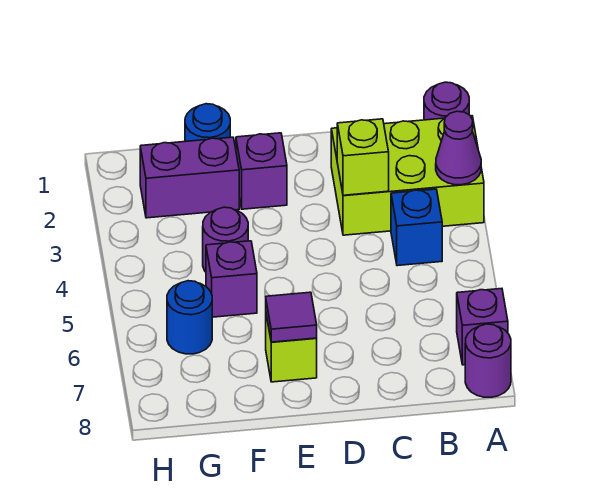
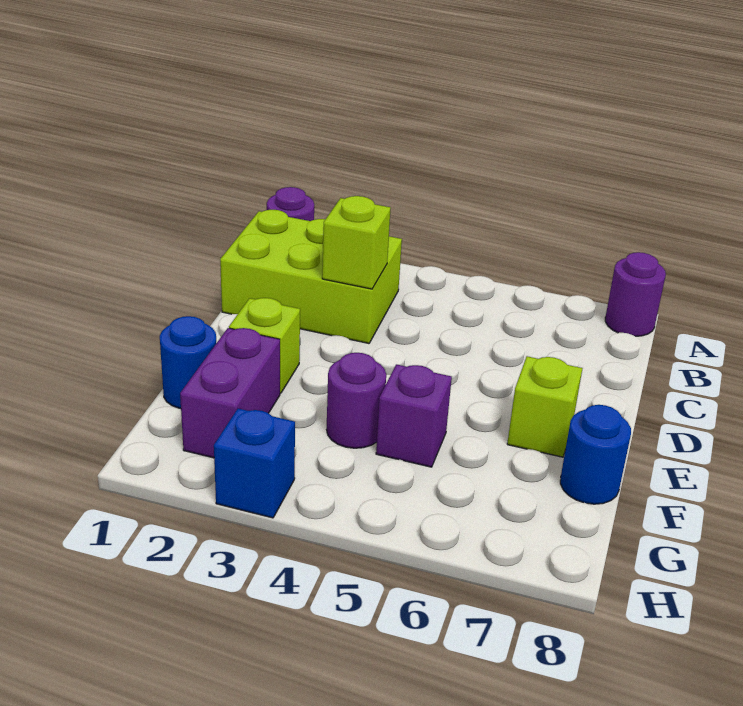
lime brick A2:C3 level 1 -> lime brick B1:C3 level 1
purple cone A3 level 2 -> none
purple brick A7 level 1 -> none
blue brick B4 level 1 -> blue brick H3 level 1
purple brick E2 level 1 -> lime brick E2 level 1
purple tile E7 level 2 -> none
blue round brick G6 level 1 -> blue round brick F8 level 1

